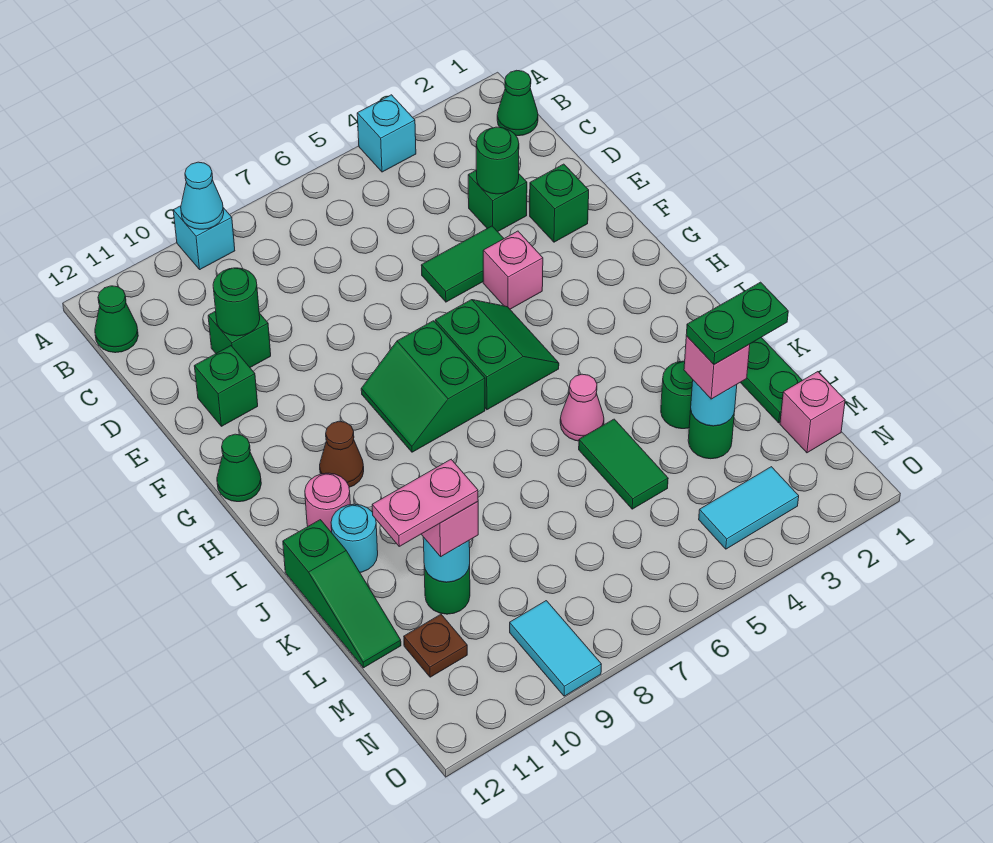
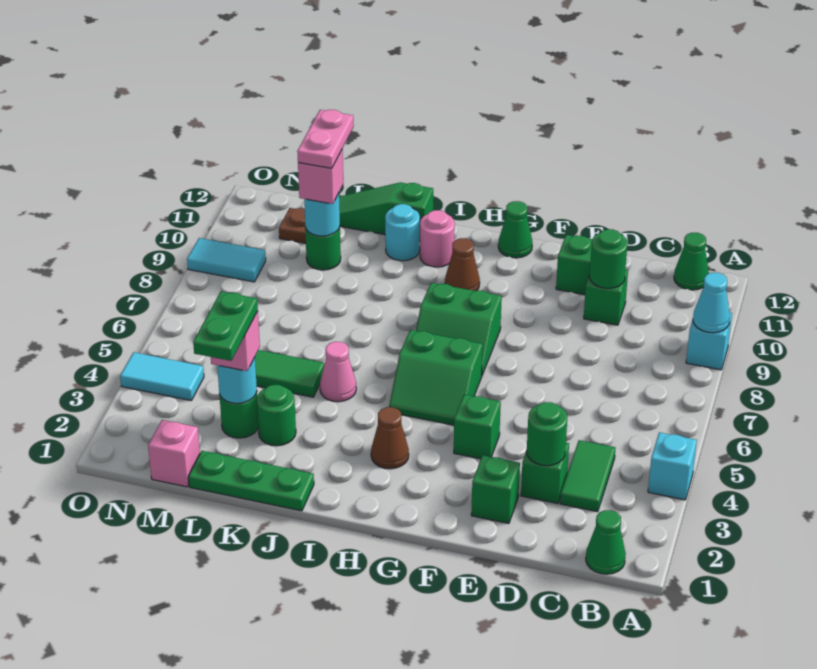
green tile E4:E5 level 1 -> green tile C3:C4 level 1
pink brick F4 level 1 -> green brick F4 level 1
green slope G7:H8 level 1 top 7 -> green slope G7:H8 level 1 top 8
none -> brown cone H3 level 1
cyan tile N3:N4 level 1 -> cyan tile N4:O4 level 1

